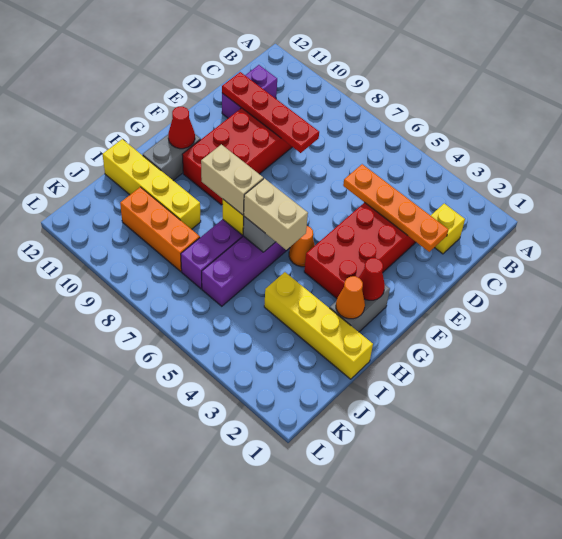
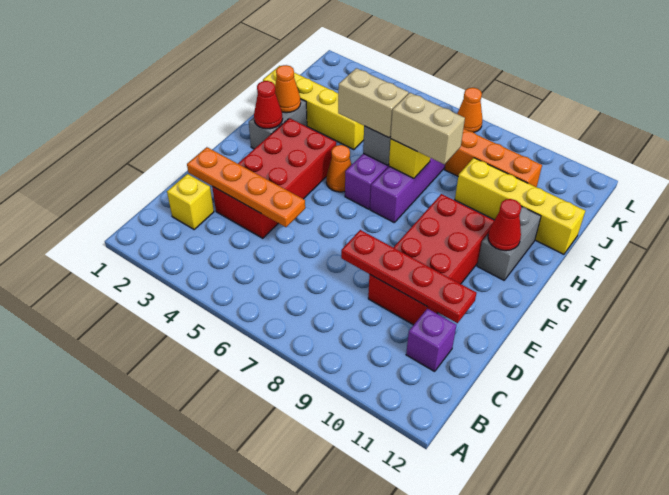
purple brick C11:D11 level 1 -> purple brick C11 level 1
none -> orange cone L7 level 1

